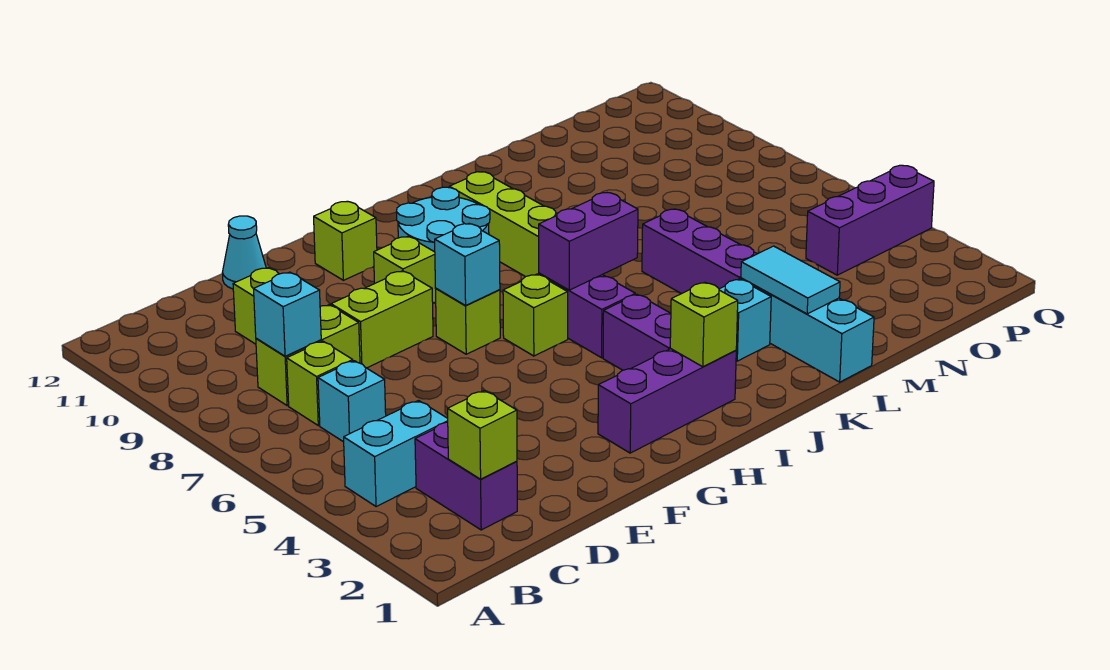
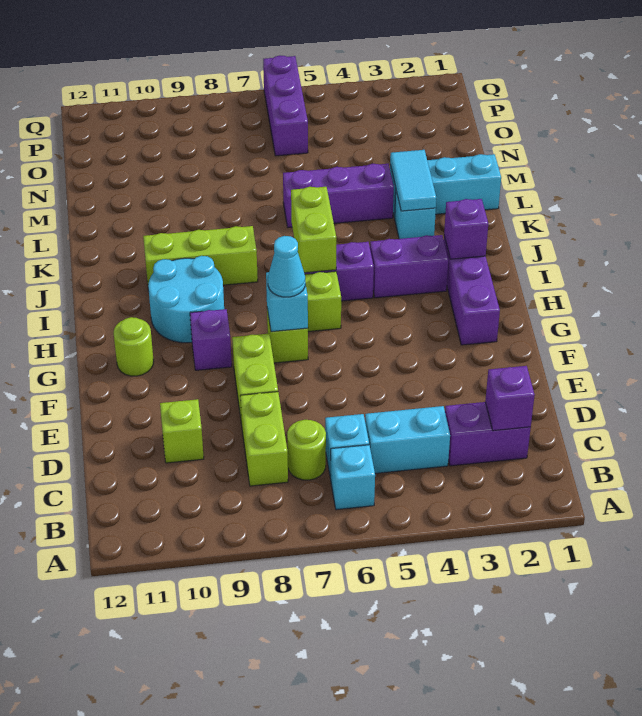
cyan brick B4:C4 level 1 -> cyan brick C4:C5 level 1
lime brick C2 level 2 -> purple brick C2 level 2
lime brick C7 level 1 -> lime round brick C7 level 1
cyan brick C8 level 2 -> cyan brick B6 level 1
cyan cone E12 level 1 -> cyan cone G7 level 3
lime brick G9 level 1 -> purple brick G9 level 1
lime brick G11 level 1 -> lime round brick G11 level 1
lime brick I2 level 2 -> purple brick I2 level 2
purple brick I6:J6 level 2 -> lime brick I6:J6 level 2
cyan tile L2:L3 level 2 -> cyan tile K3:L3 level 2
purple brick O4:Q4 level 1 -> purple brick O6:Q6 level 1

